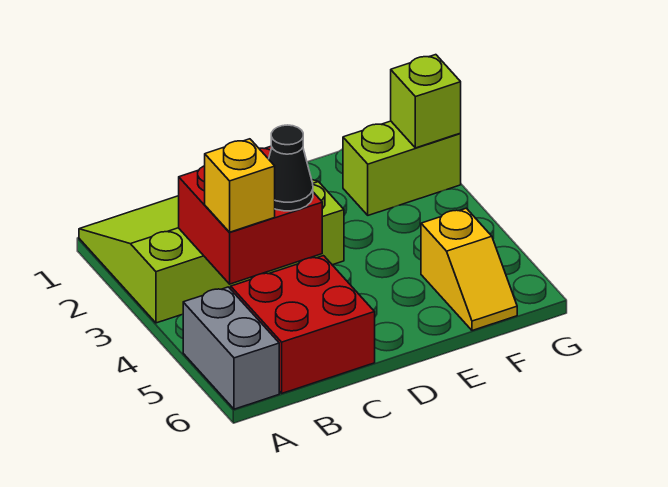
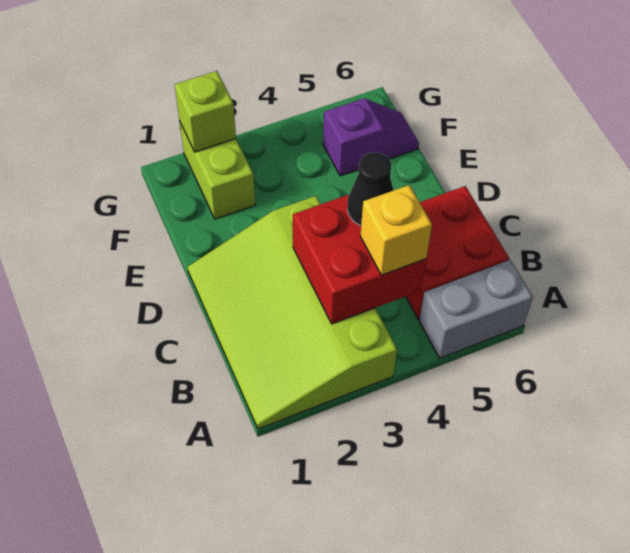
yellow slope F5:F6 level 1 top 5 -> purple slope F5:F6 level 1 top 5

